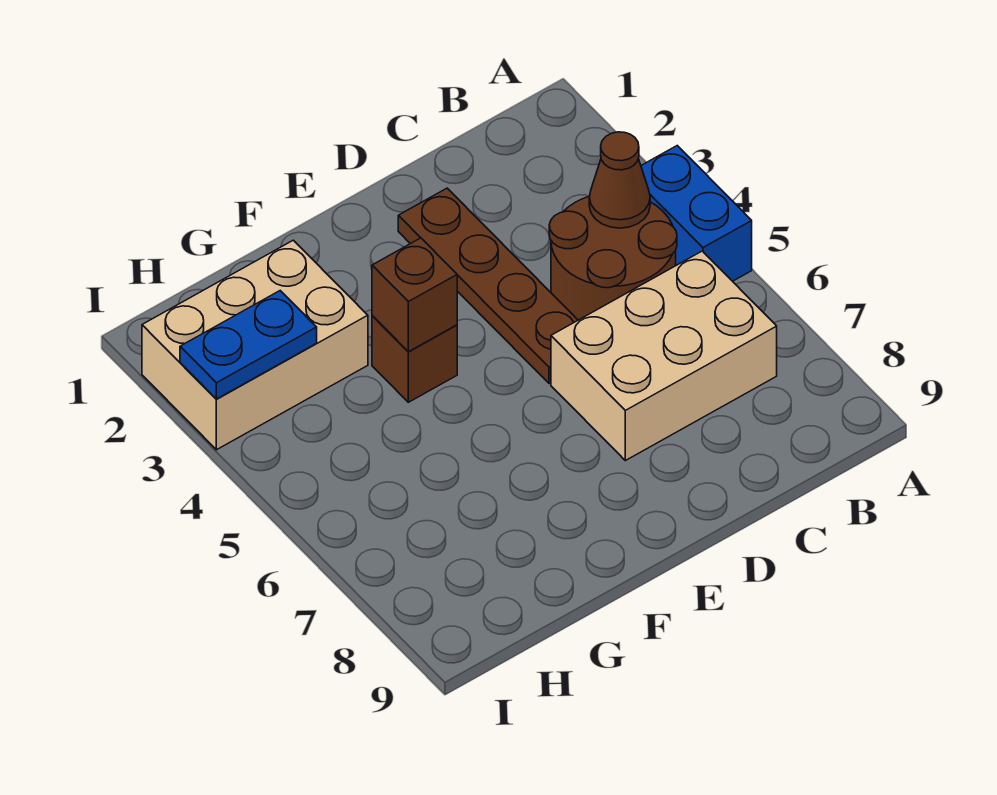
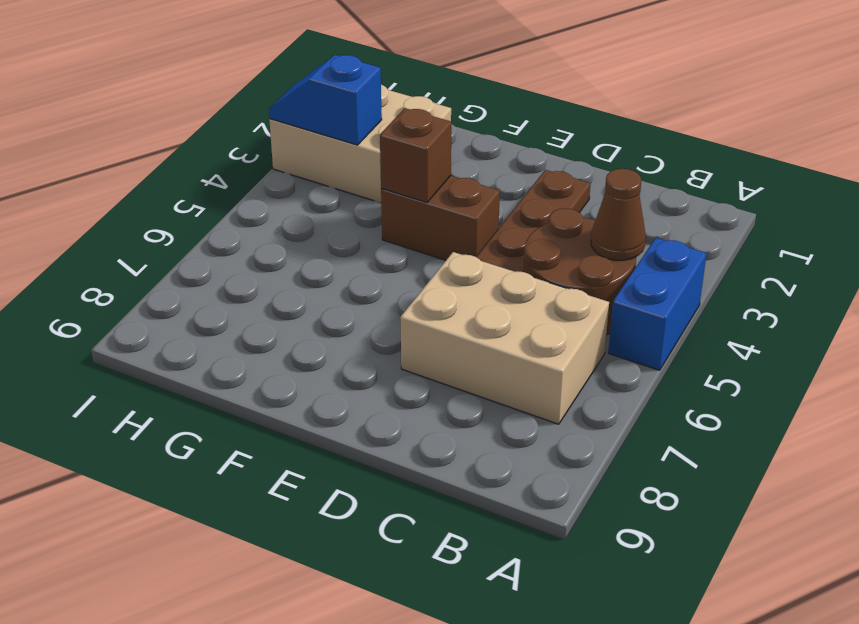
brown brick F4 level 1 -> brown brick E4:F4 level 1
blue plate H3:I3 level 2 -> blue slope H3:I3 level 2 top H

